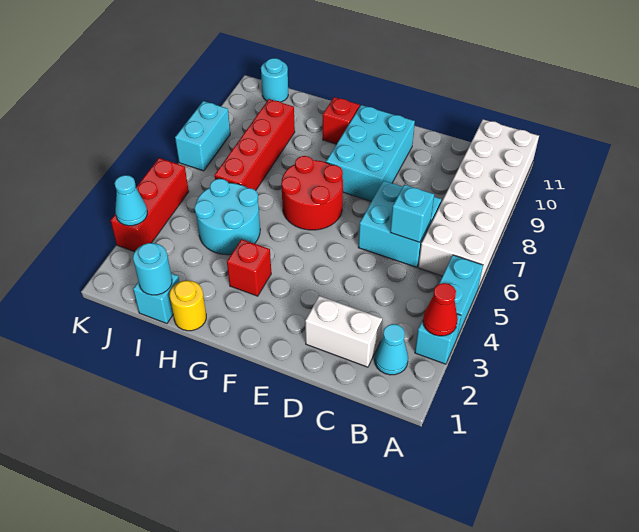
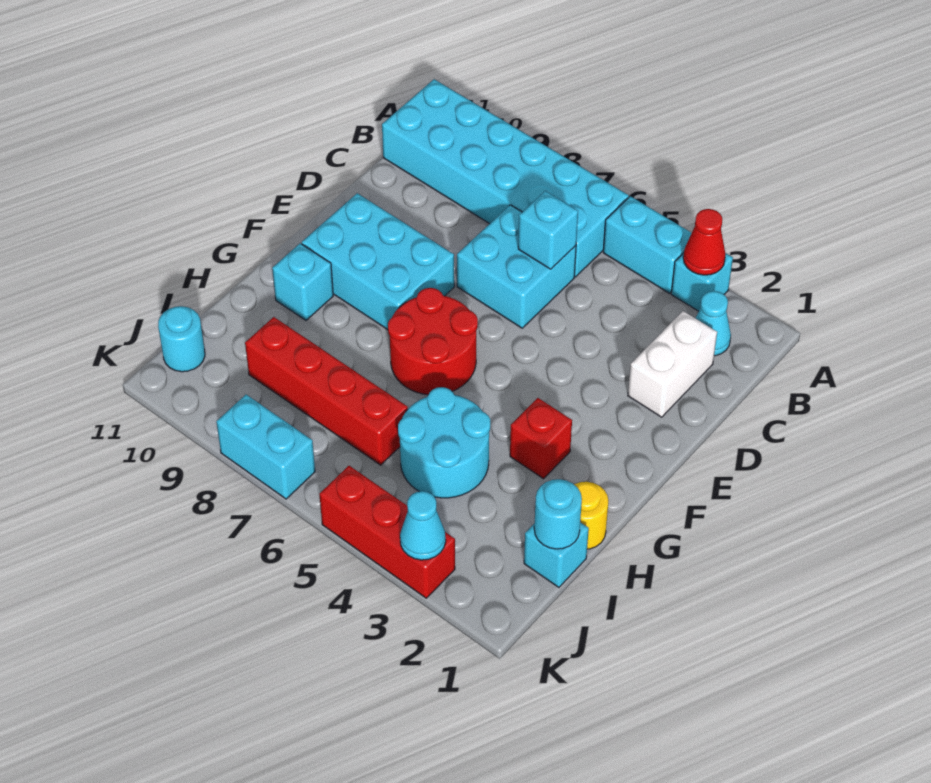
white brick A6:B11 level 1 -> cyan brick A6:B11 level 1
red brick G10 level 1 -> cyan brick G10 level 1

